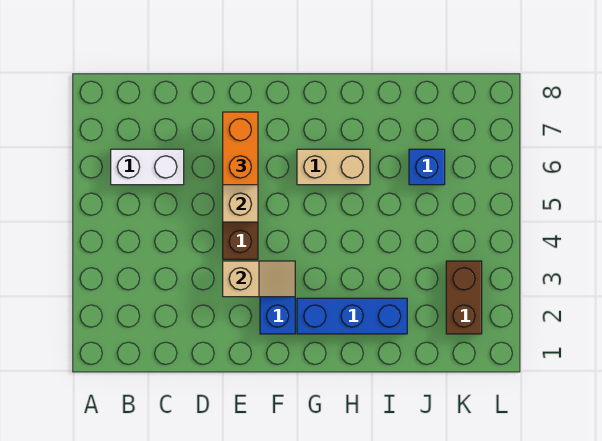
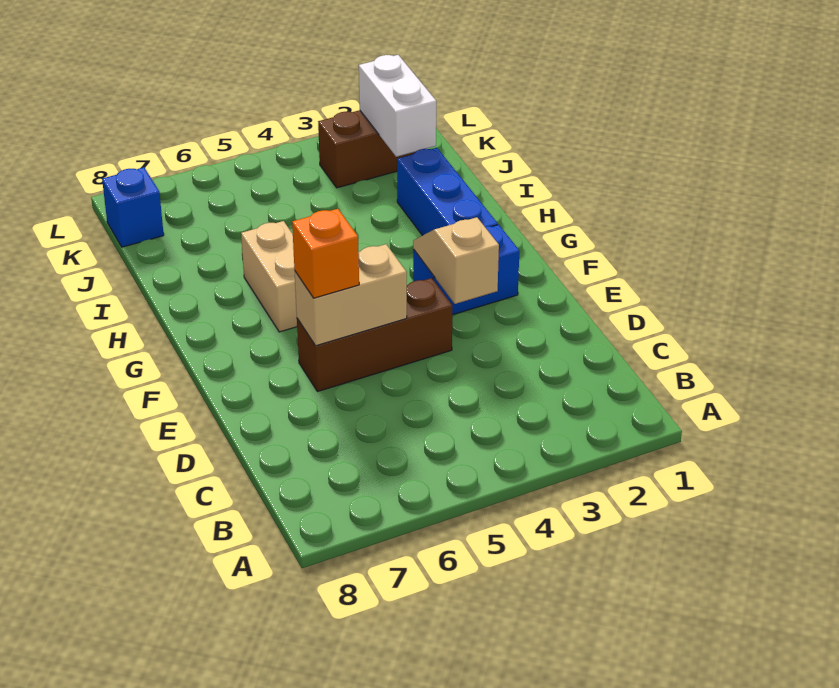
white brick B6:C6 level 1 -> white brick J2:K2 level 2
orange brick E6:E7 level 3 -> orange brick E6 level 3
blue brick J6 level 1 -> blue brick K8 level 1

